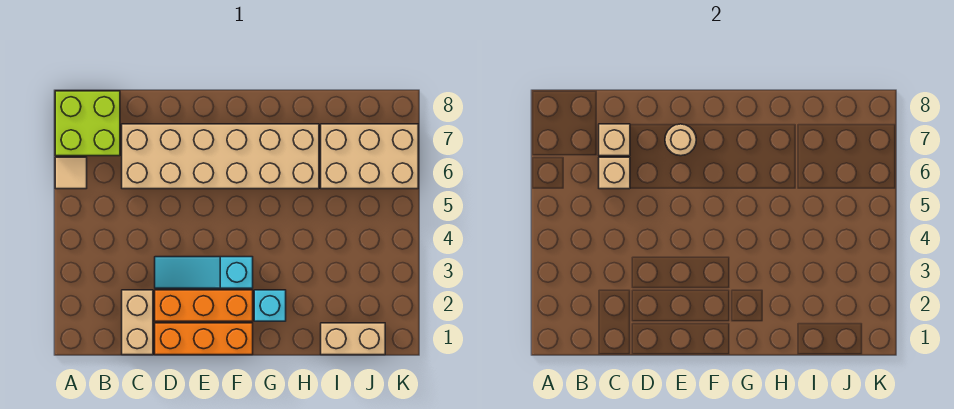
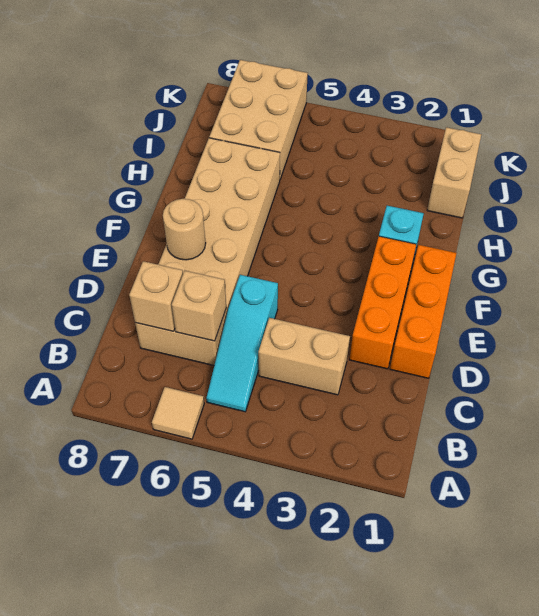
lime brick A7:B8 level 1 -> none
tan brick C1:C2 level 1 -> tan brick C3:C4 level 1
cyan slope D3:F3 level 1 top F -> cyan slope B5:D5 level 1 top D

